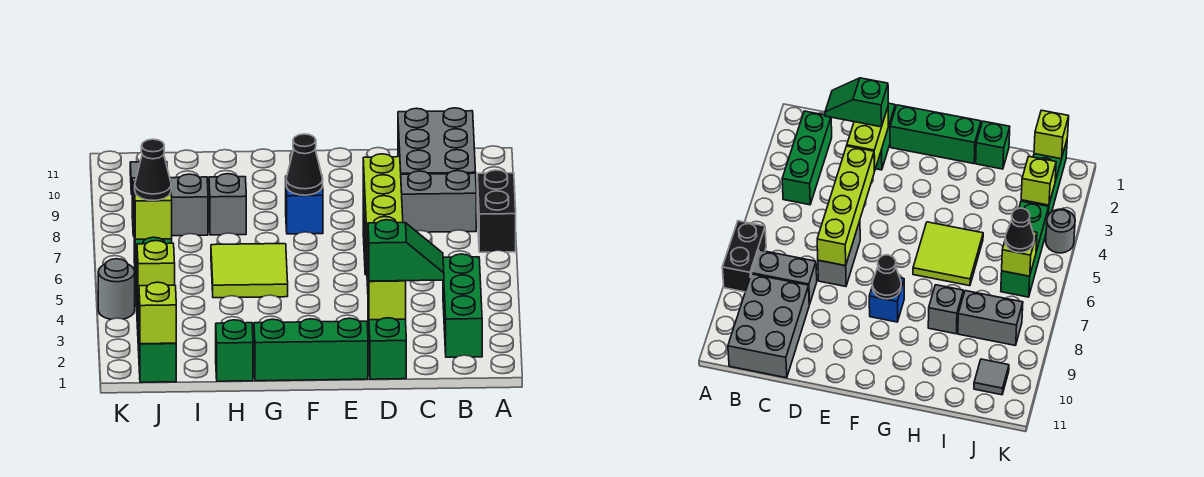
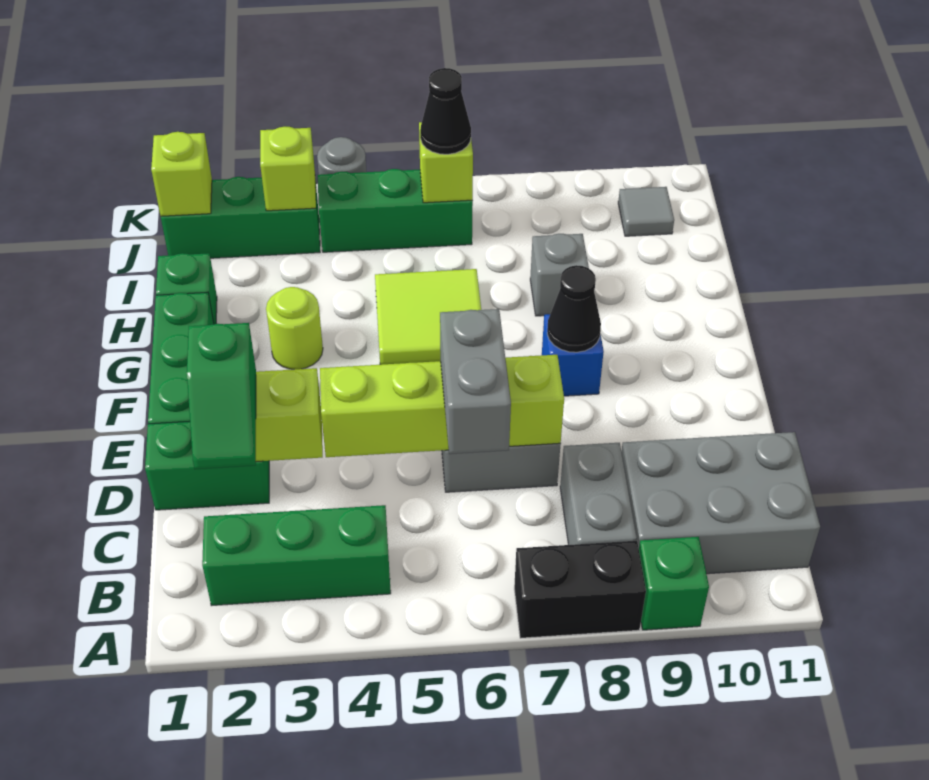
none -> green brick A9 level 1
none -> lime round brick G3 level 1
grey brick I8:J8 level 1 -> grey brick C6:D6 level 3

